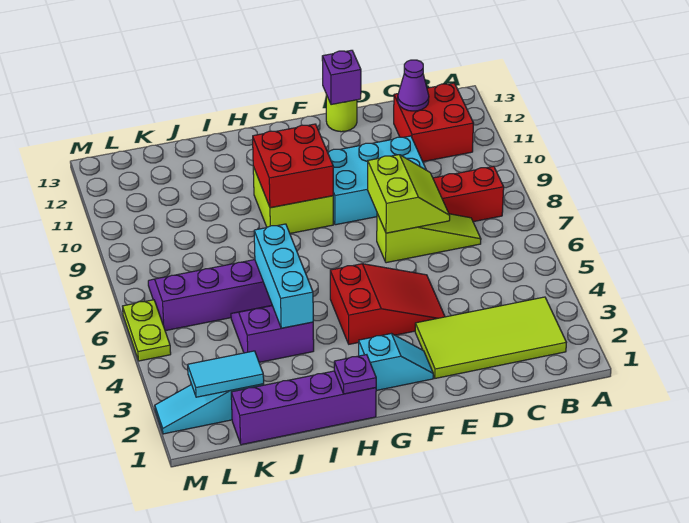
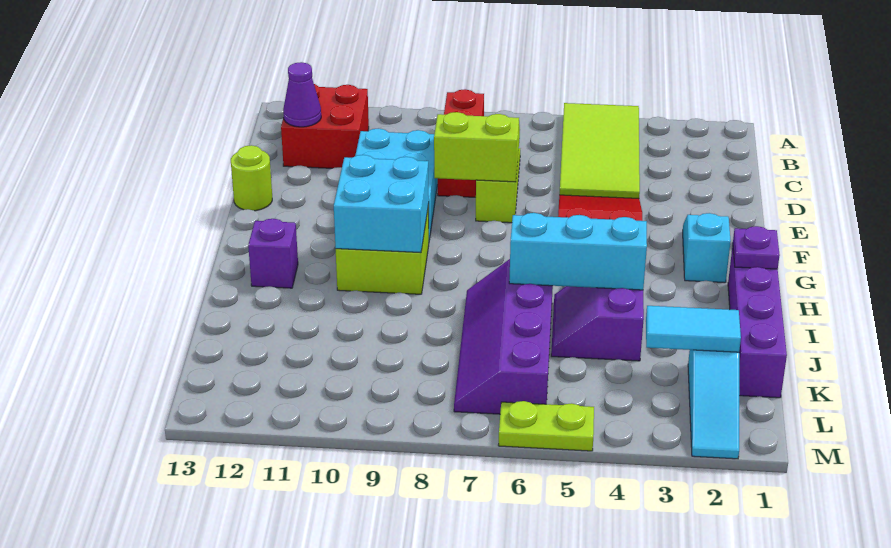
lime tile B2:E3 level 1 -> lime tile A4:D5 level 1
purple brick E13 level 2 -> purple brick H12 level 1
red brick G9:H10 level 2 -> cyan brick G9:H10 level 2
cyan tile K2:L2 level 2 -> cyan tile K2:K3 level 2

